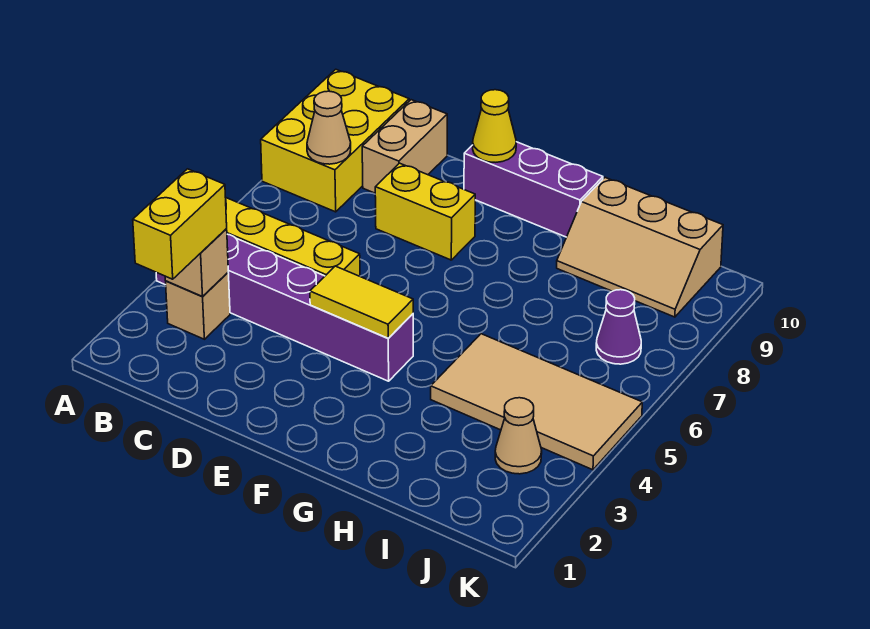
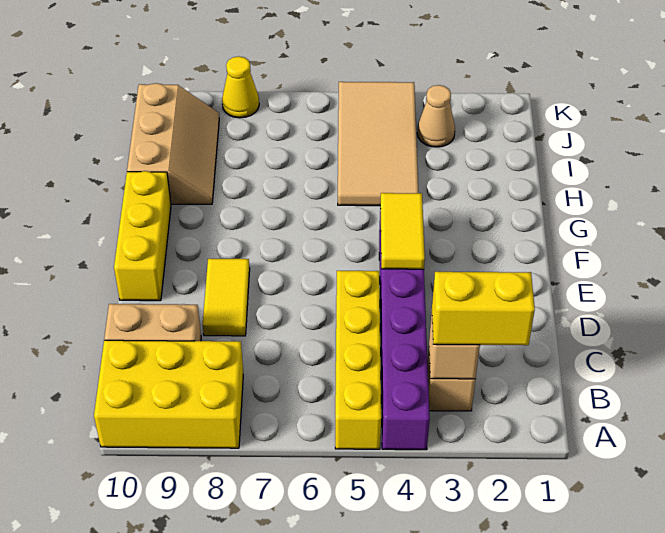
tan cone B8 level 2 -> none
yellow brick D8:E8 level 1 -> yellow tile D8:E8 level 1
purple brick E10:G10 level 1 -> yellow brick E10:G10 level 1
yellow cone E10 level 2 -> yellow cone K8 level 1
purple cone J7 level 1 -> none

